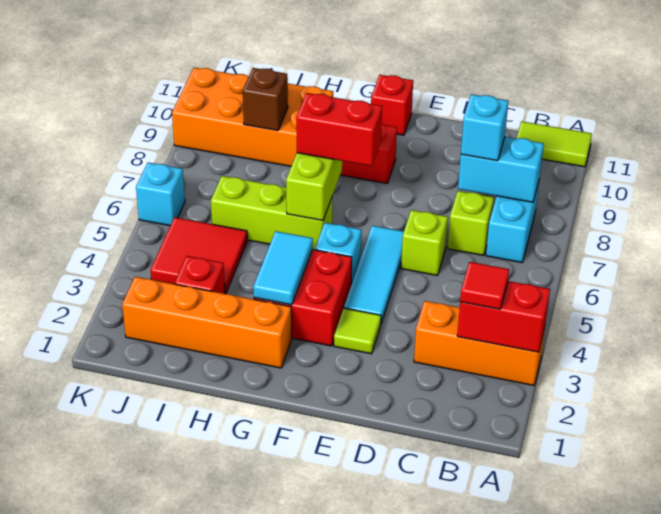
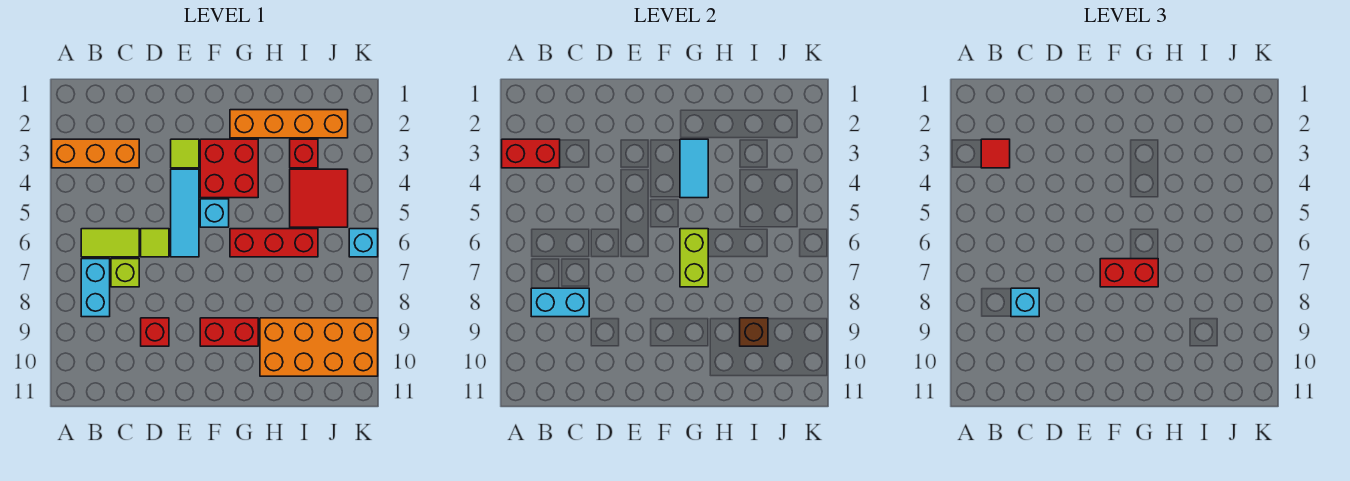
lime tile A11:B11 level 1 -> lime tile B6:C6 level 1
lime brick D6 level 1 -> lime tile D6 level 1
red brick F11 level 1 -> red brick D9 level 1
lime brick G6:I6 level 1 -> red brick G6:I6 level 1

